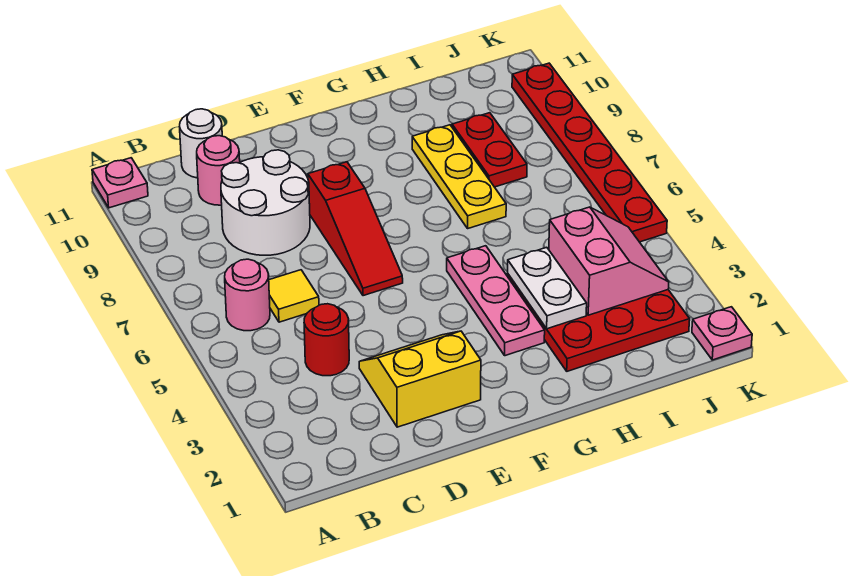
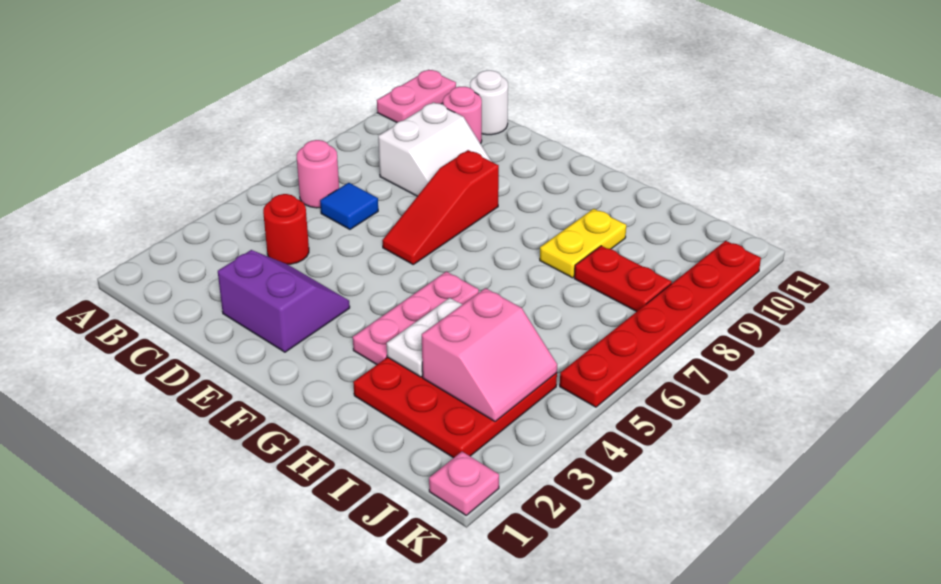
pink plate A11 level 1 -> pink plate A10:A11 level 1
yellow tile C6 level 1 -> blue tile C6 level 1
white round brick C8:D9 level 1 -> white slope C8:D9 level 1 top C
yellow slope D2:E3 level 1 top 2 -> purple slope D2:E3 level 1 top 2
yellow plate H7:H9 level 1 -> yellow plate H8:H9 level 1
red plate I8:I9 level 1 -> red plate I8:J8 level 1

